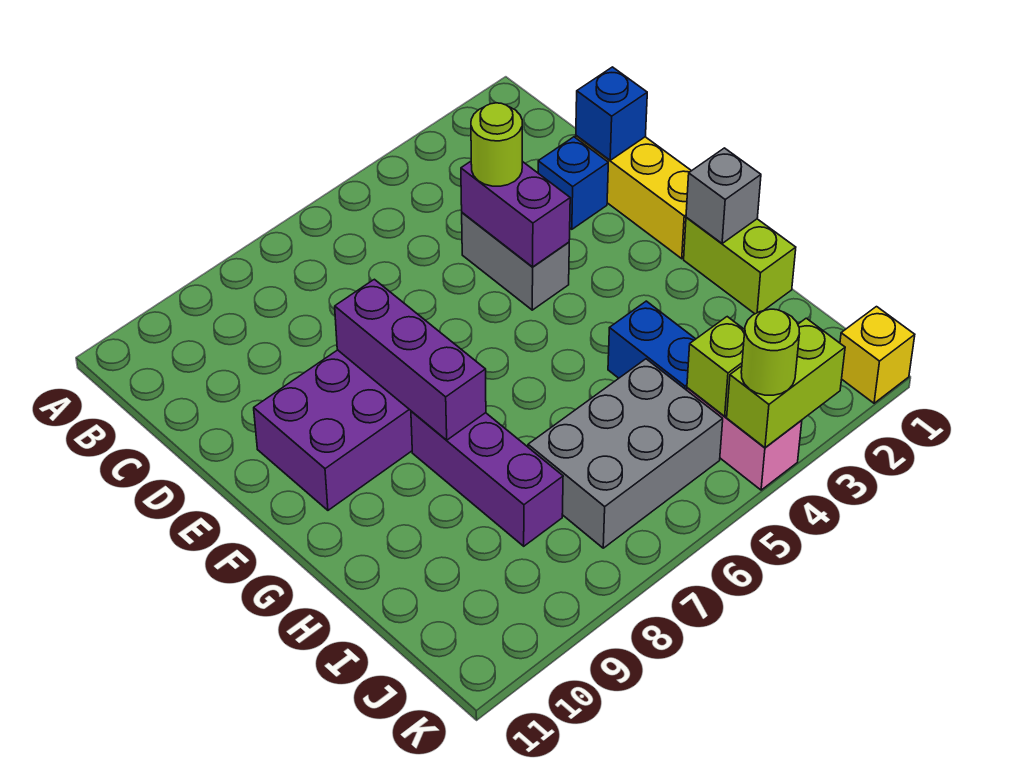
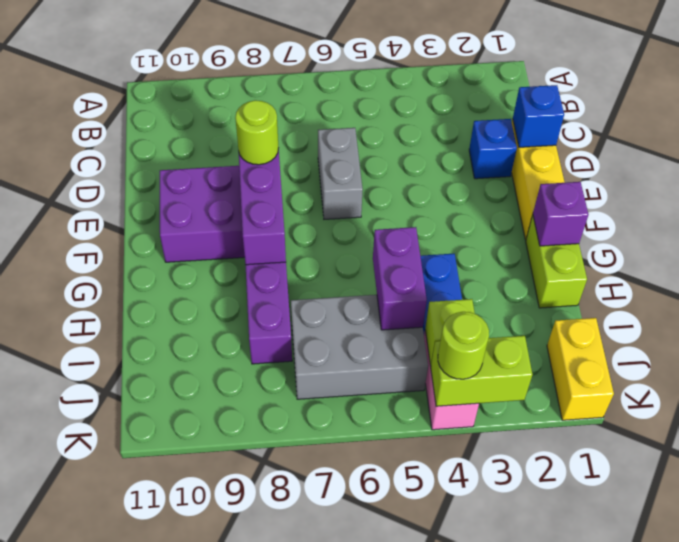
grey brick D4:E4 level 1 -> grey brick D6:E6 level 1
purple brick D4:E4 level 2 -> purple brick H5:I5 level 2
lime round brick D4 level 3 -> lime round brick E8 level 3
grey brick G1 level 2 -> purple brick G1 level 2
yellow brick K1 level 1 -> yellow brick J1:K1 level 1

